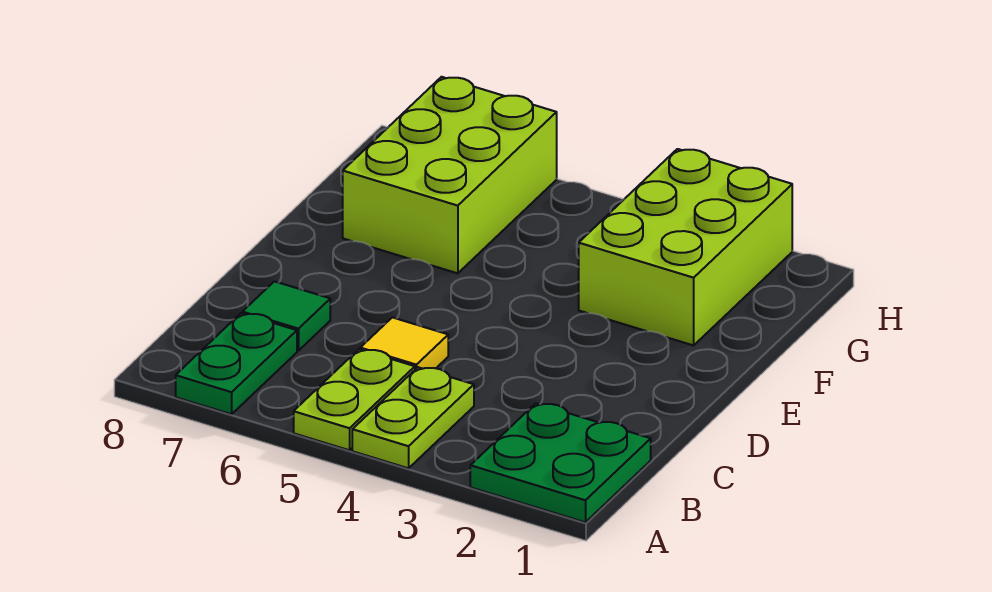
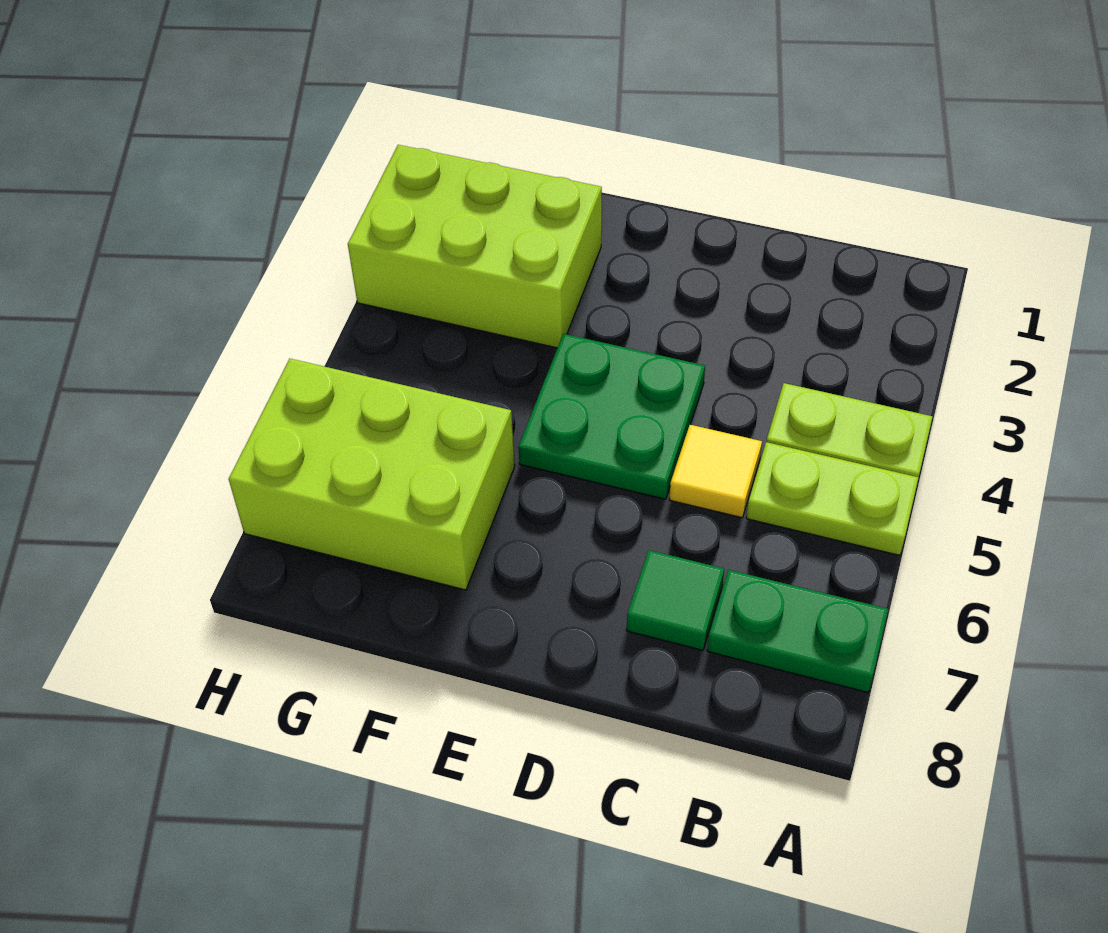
green plate A1:B2 level 1 -> green plate D4:E5 level 1

